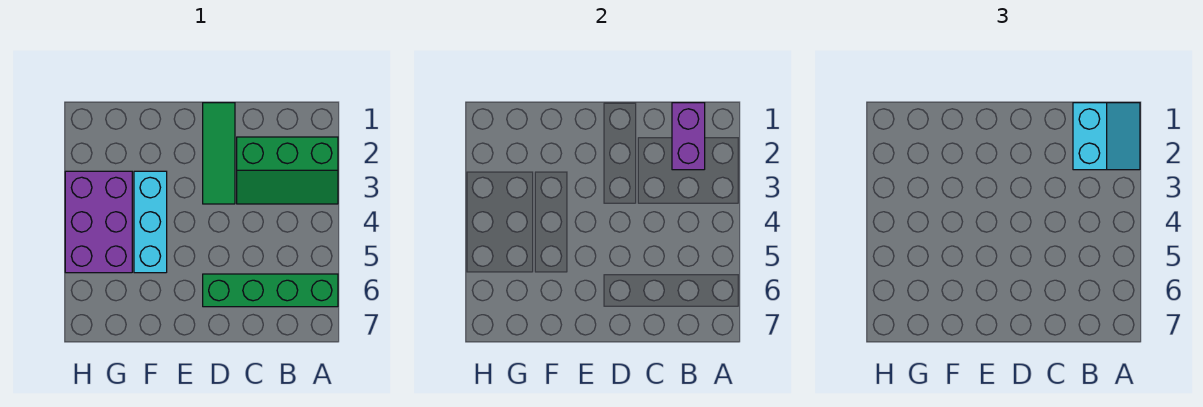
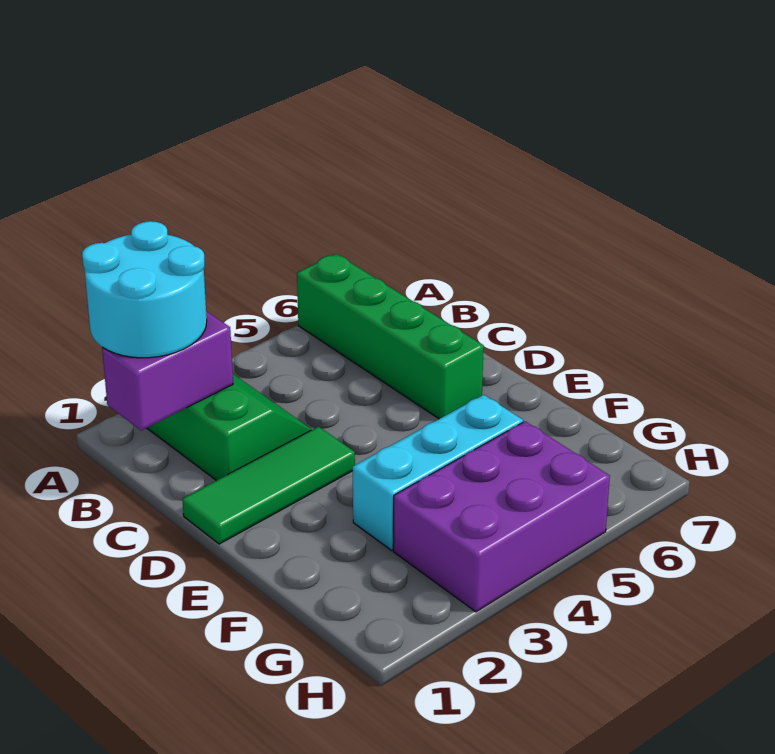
cyan slope A1:B2 level 3 top B -> cyan round brick A1:B2 level 3

